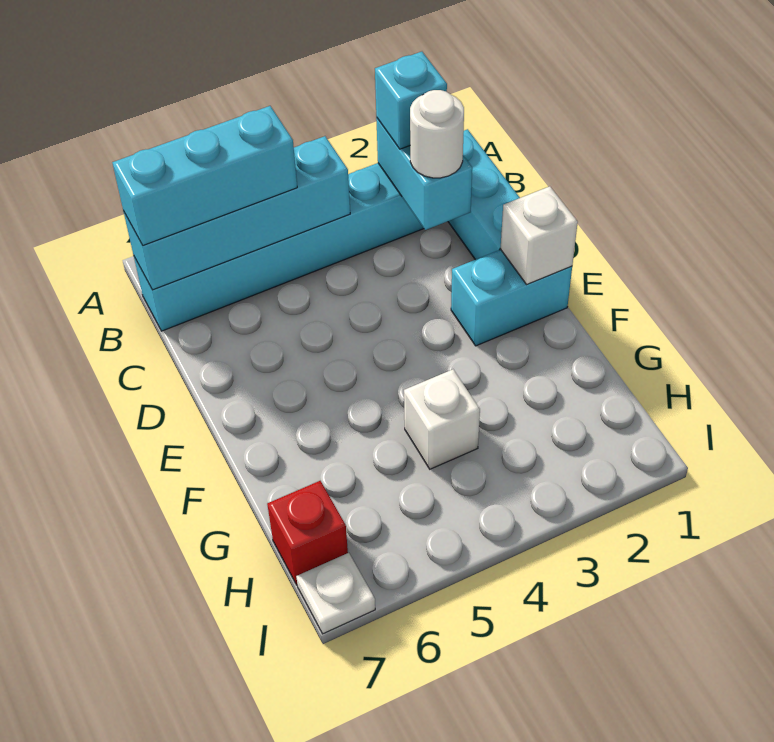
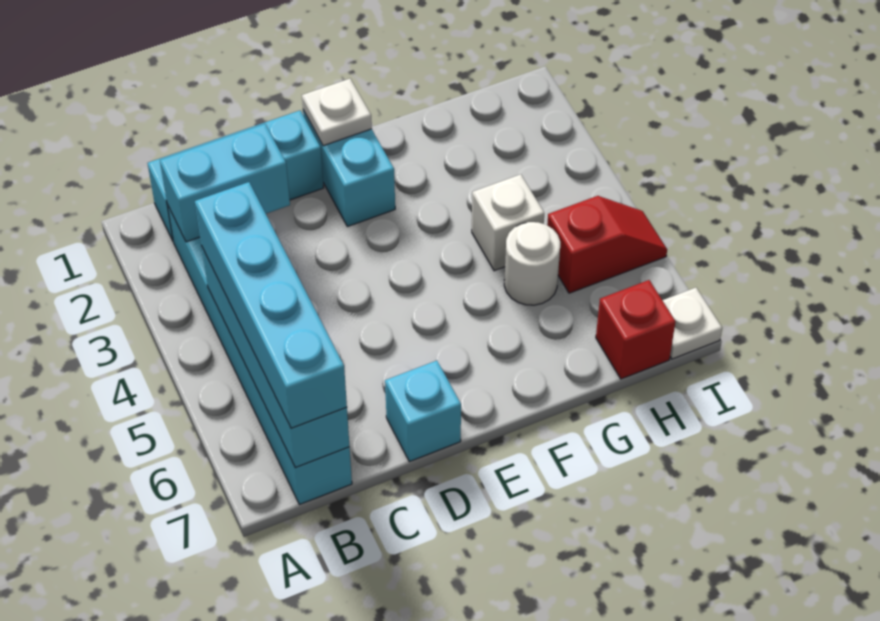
cyan brick B2 level 3 -> cyan brick D7 level 1
cyan brick B5:B7 level 3 -> cyan brick B4:B7 level 3
white round brick C2 level 3 -> white round brick G5 level 1
white brick E1 level 2 -> white plate E1 level 2
none -> red slope H5:I5 level 1 top H

